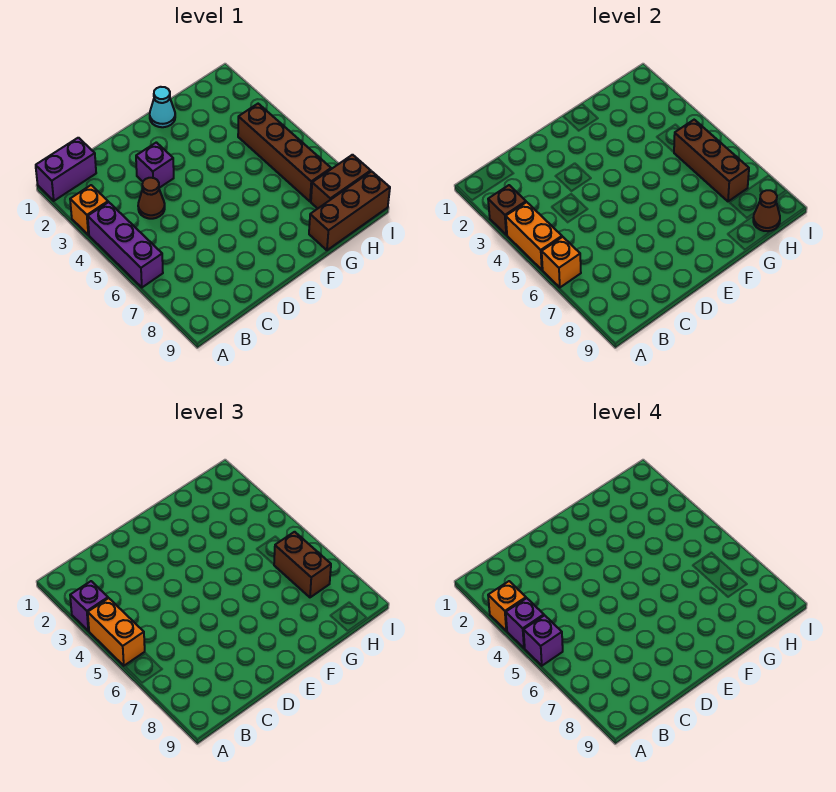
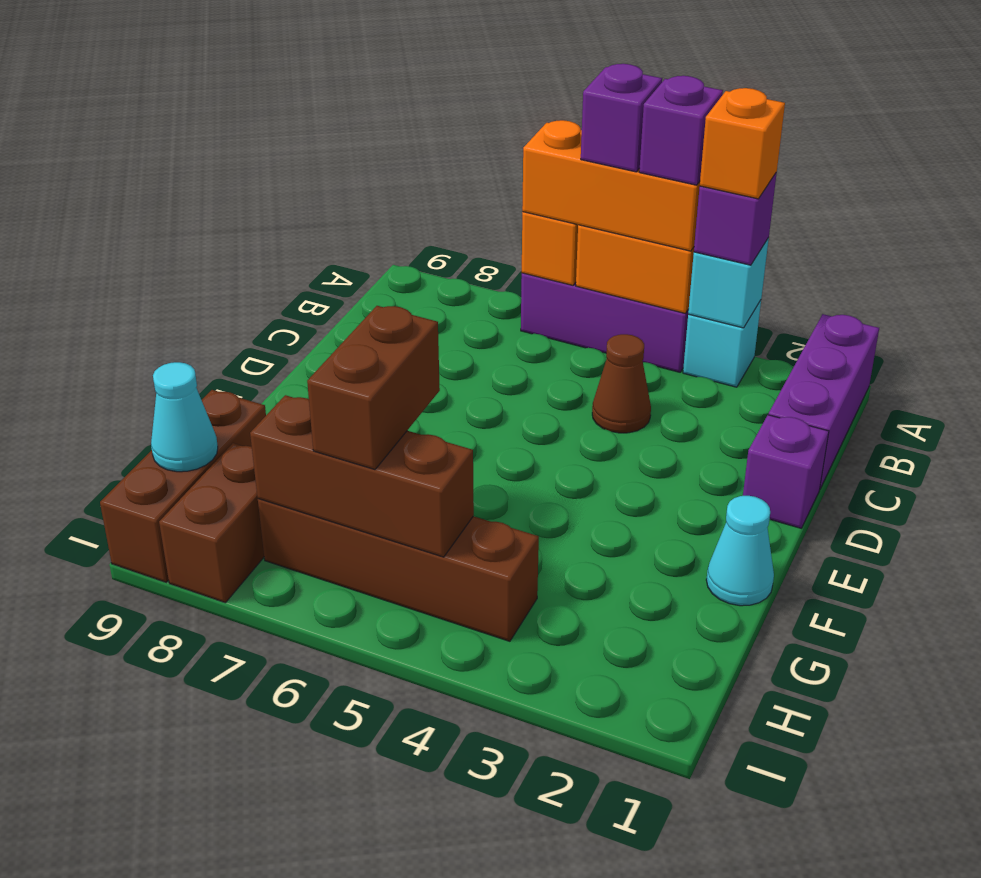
purple brick A1:B1 level 1 -> purple brick A1:C1 level 1
orange brick A3 level 1 -> cyan brick A3 level 1
brown brick A3 level 2 -> cyan brick A3 level 2
orange brick A4:A5 level 3 -> orange brick A4:A6 level 3
purple brick D3 level 1 -> purple brick D1 level 1
brown brick H6:H7 level 3 -> brown brick G6:H6 level 3
brown cone H9 level 2 -> cyan cone H9 level 2

